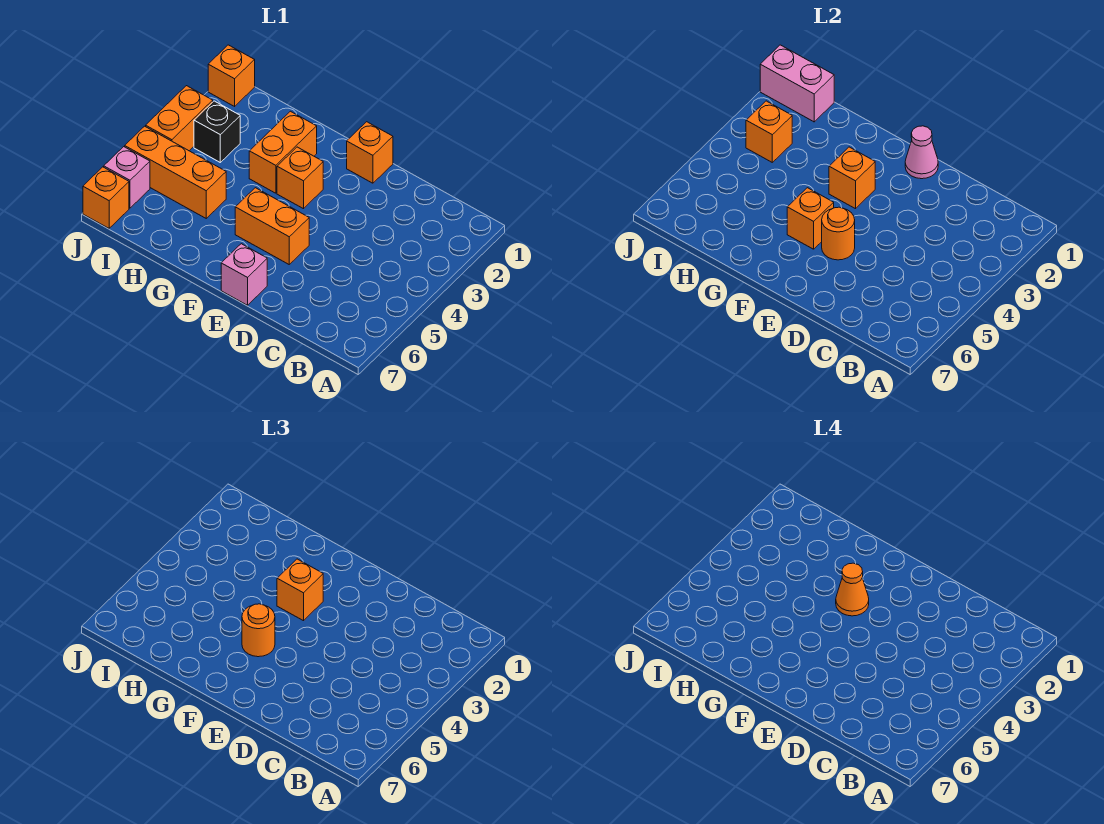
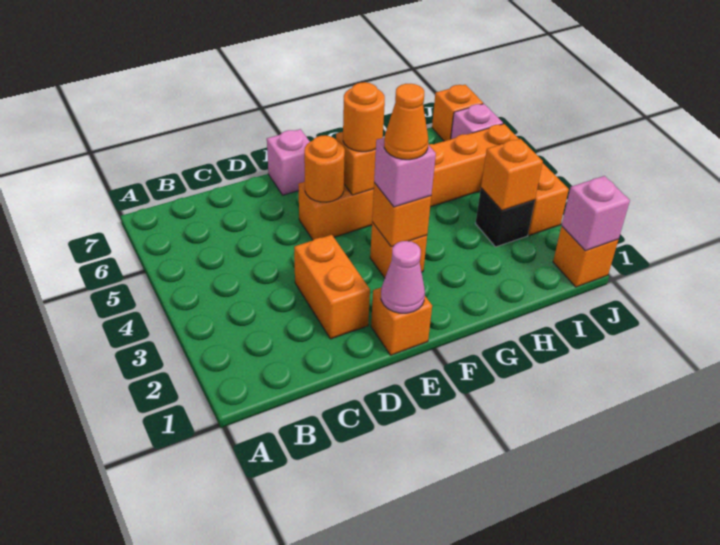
orange brick F3 level 3 -> pink brick F3 level 3
orange brick G2:G3 level 1 -> orange brick D2:D3 level 1
pink brick I1:J1 level 2 -> pink brick J1 level 2

